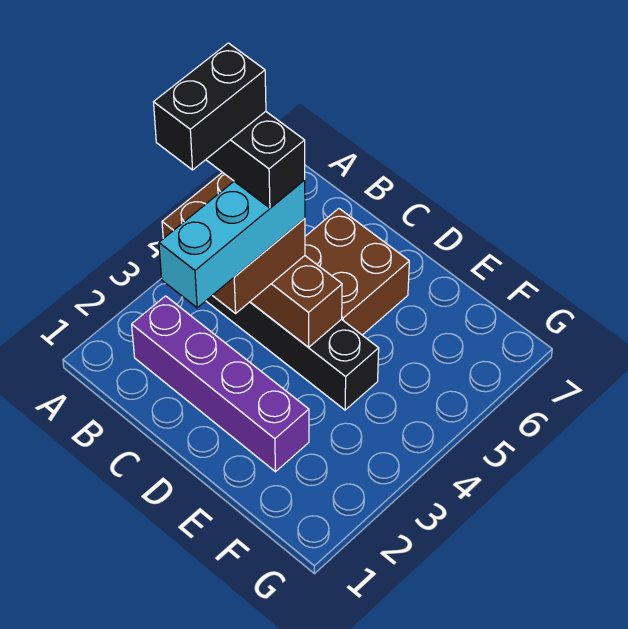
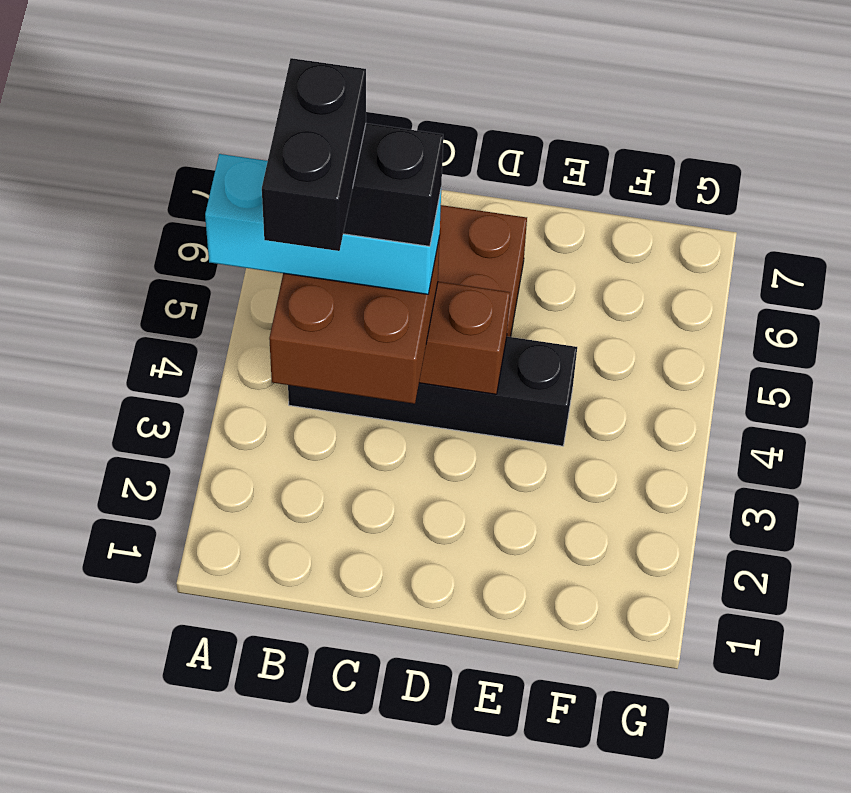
purple brick B2:E2 level 1 -> none
cyan brick C2:C4 level 4 -> cyan brick A4:C4 level 4

